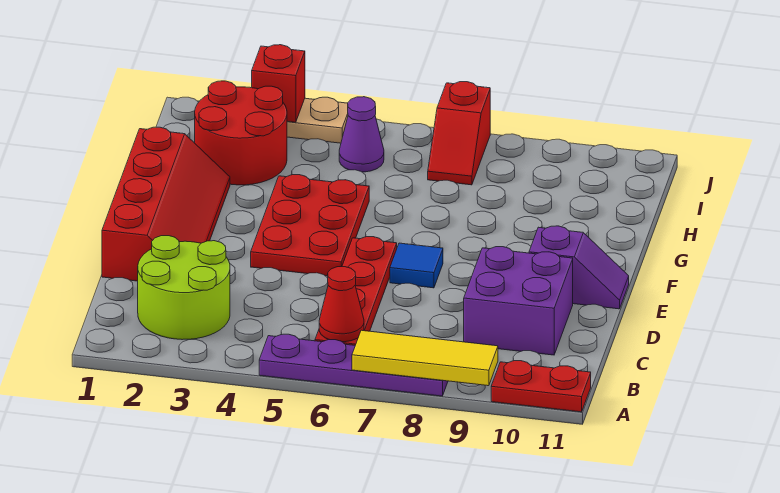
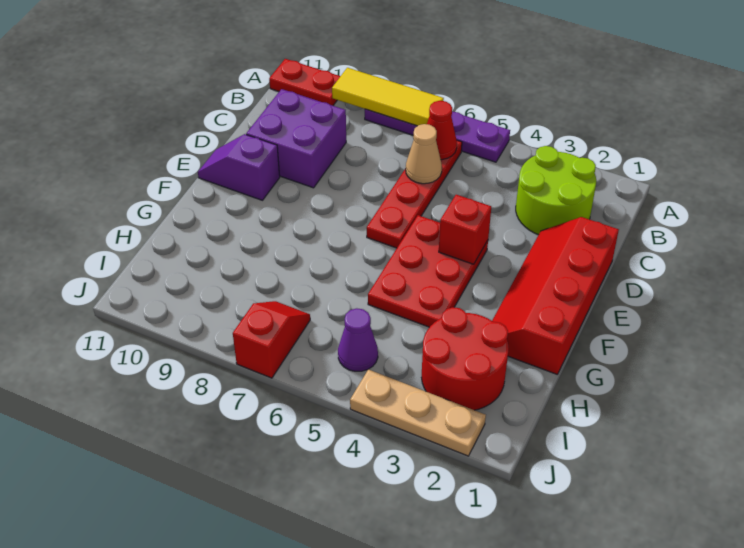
none -> tan cone C6 level 2
blue tile E7 level 1 -> none
red brick J3 level 2 -> red brick E4 level 2

